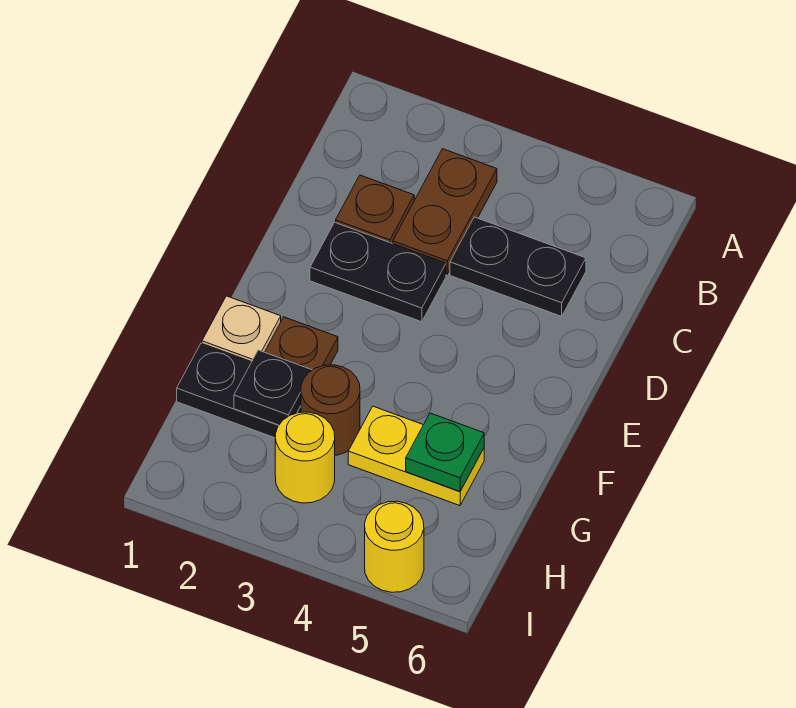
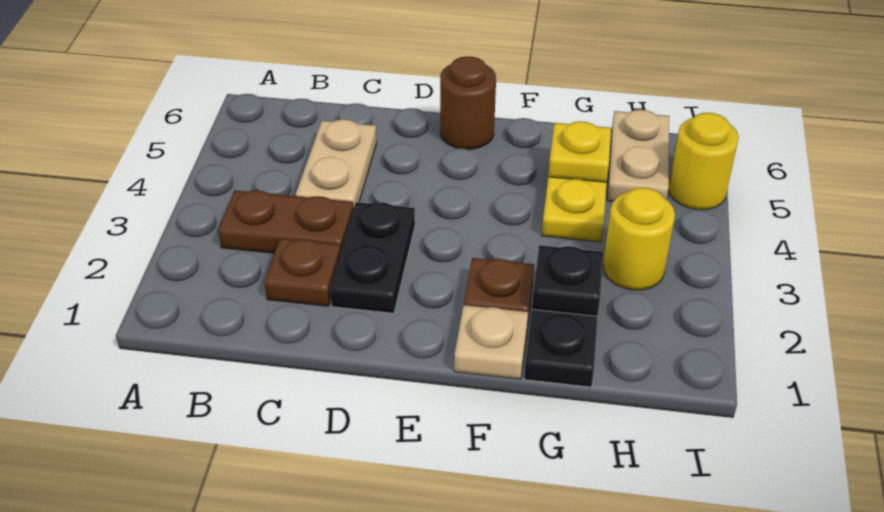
black plate C4:C5 level 1 -> tan plate C4:C5 level 1
brown round brick G3 level 1 -> brown round brick E6 level 1
green plate G5 level 2 -> yellow plate G5 level 2
none -> tan plate H5:H6 level 1

